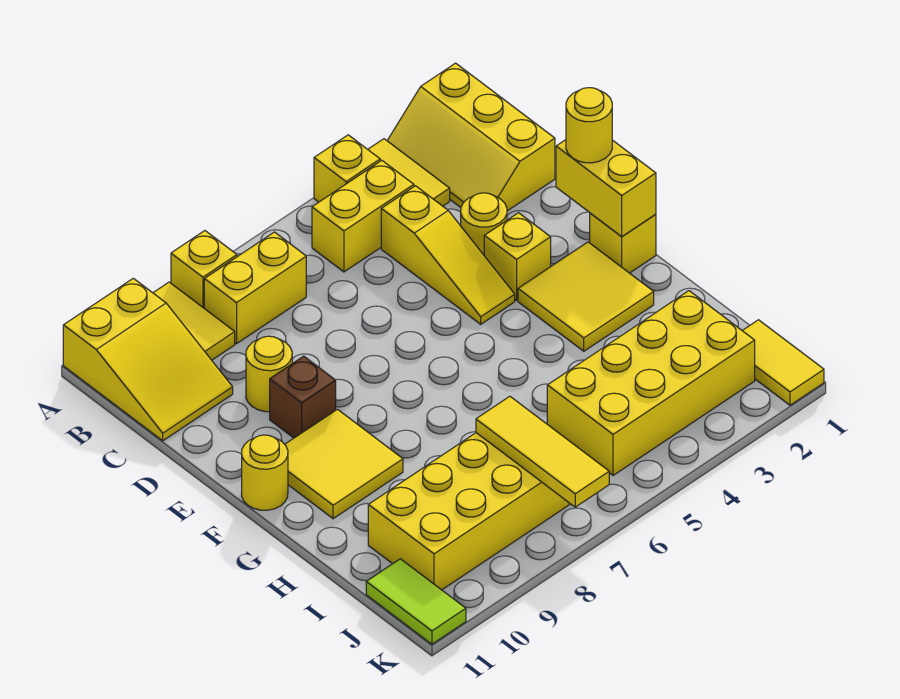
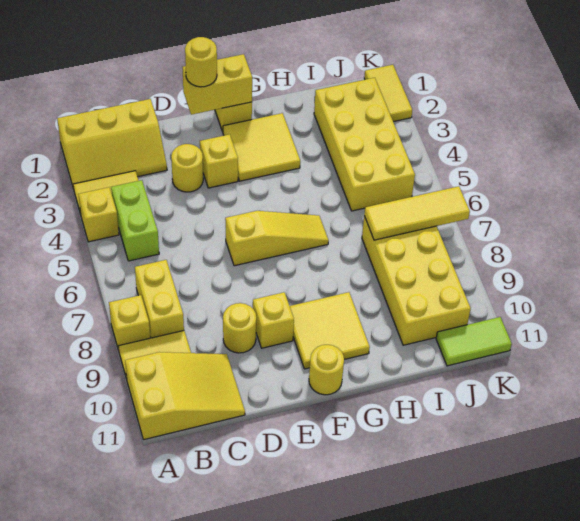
yellow brick B4:B5 level 1 -> lime brick B4:B5 level 1
yellow slope C4:E4 level 1 top C -> yellow slope E6:G6 level 1 top E
brown brick E9 level 1 -> yellow brick E9 level 1
yellow tile J1:K1 level 1 -> yellow tile K1:K2 level 1

